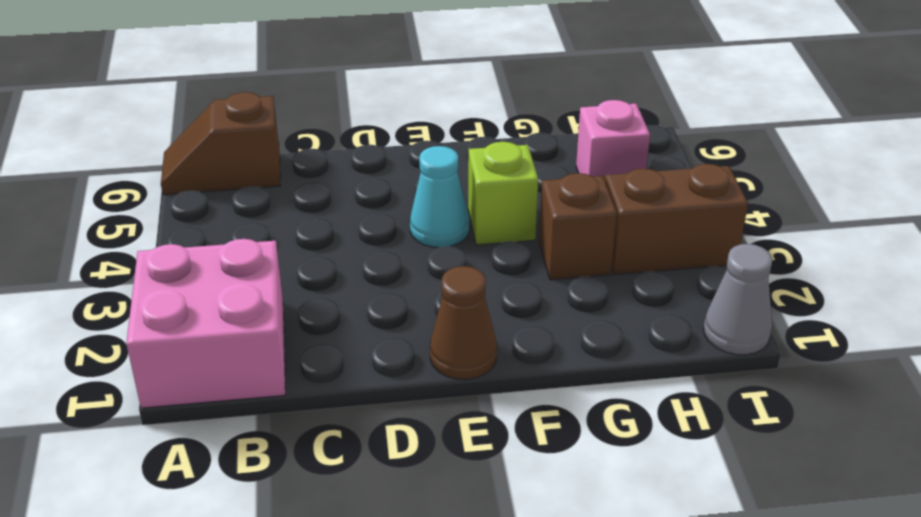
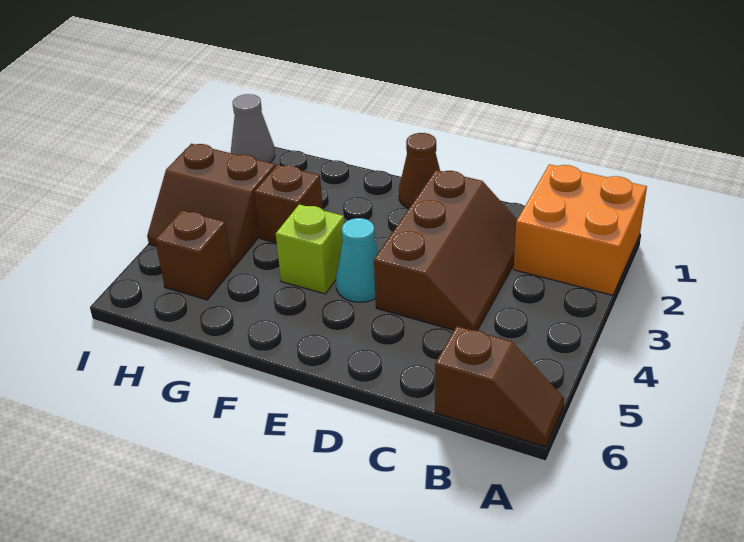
pink brick A1:B2 level 1 -> orange brick A1:B2 level 1
none -> brown slope C2:D4 level 1 top D
pink brick H5 level 1 -> brown brick H5 level 1

